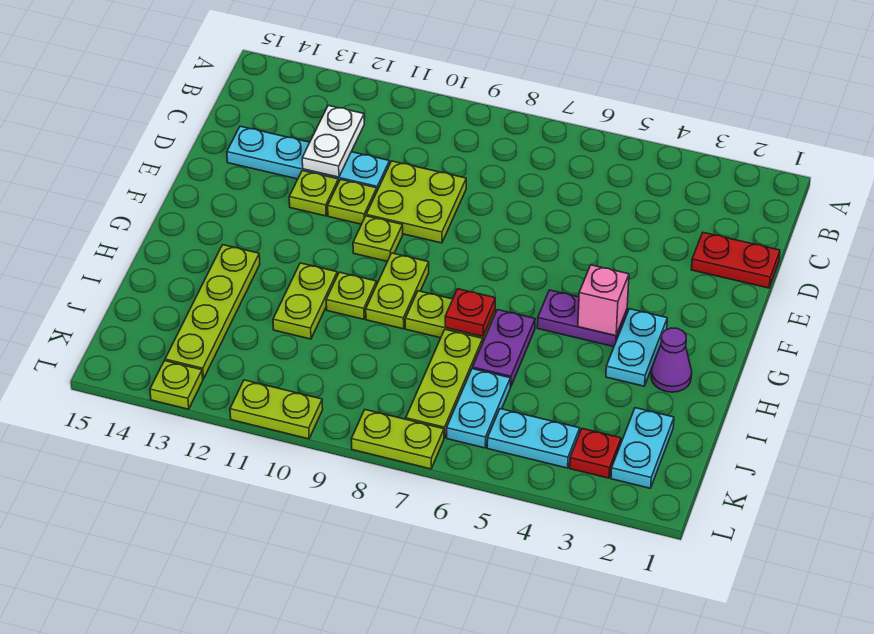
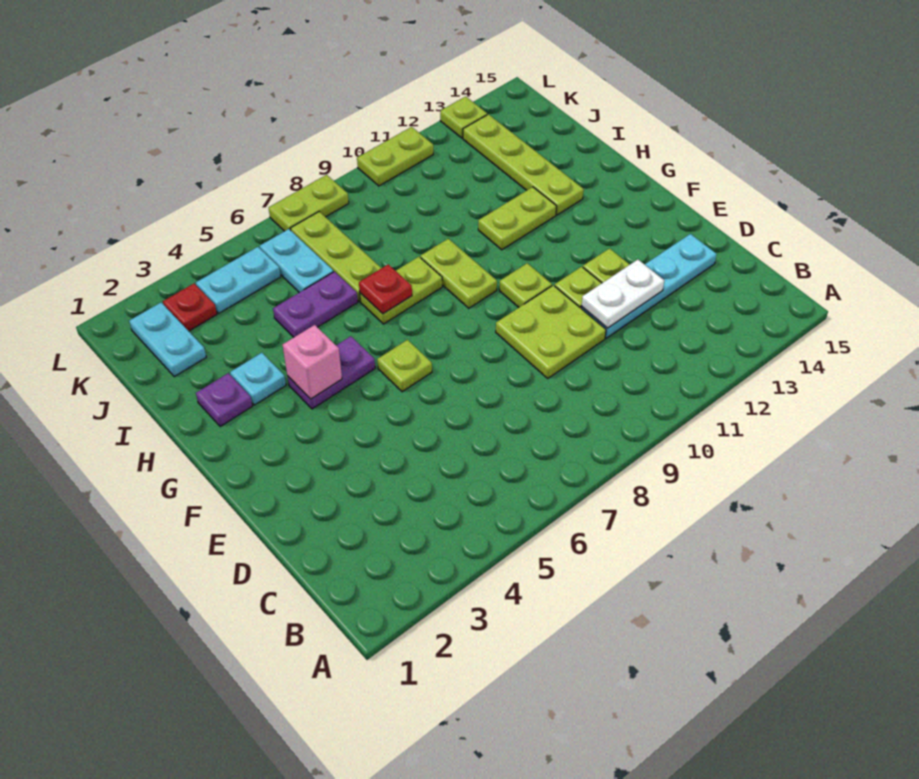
white plate C12:D12 level 2 -> white plate D11:D12 level 2
red plate D1:D2 level 1 -> none
cyan plate G3:H3 level 1 -> cyan plate H3 level 1
purple cone H2 level 1 -> purple plate H2 level 1
purple plate H6:I6 level 1 -> purple plate I5:I6 level 1
lime plate H10 level 1 -> lime plate F6 level 1
lime plate H11:I11 level 1 -> lime plate H11:H12 level 1

